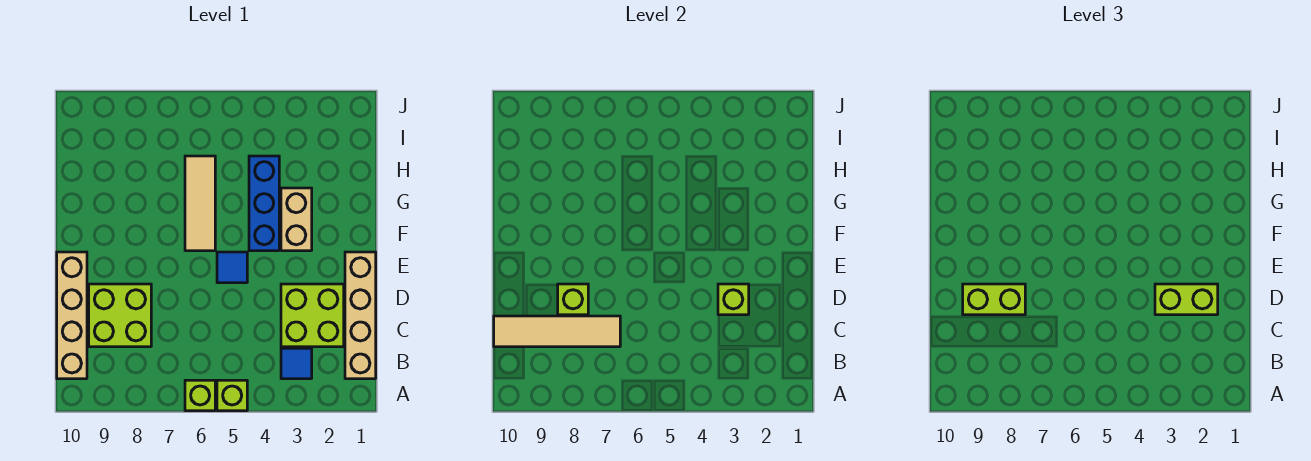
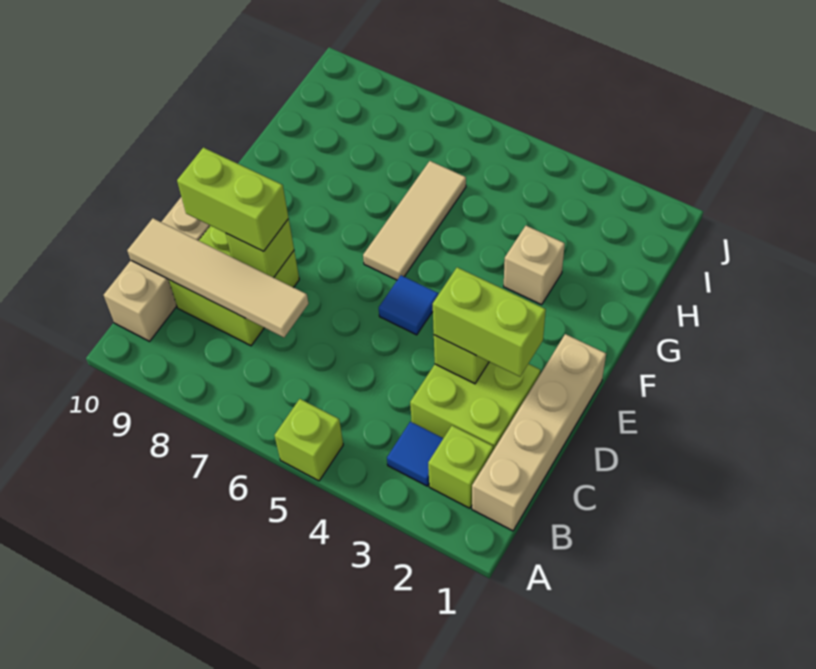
lime brick A6 level 1 -> lime brick B2 level 1
tan brick F3:G3 level 1 -> tan brick G3 level 1
blue brick F4:H4 level 1 -> none

